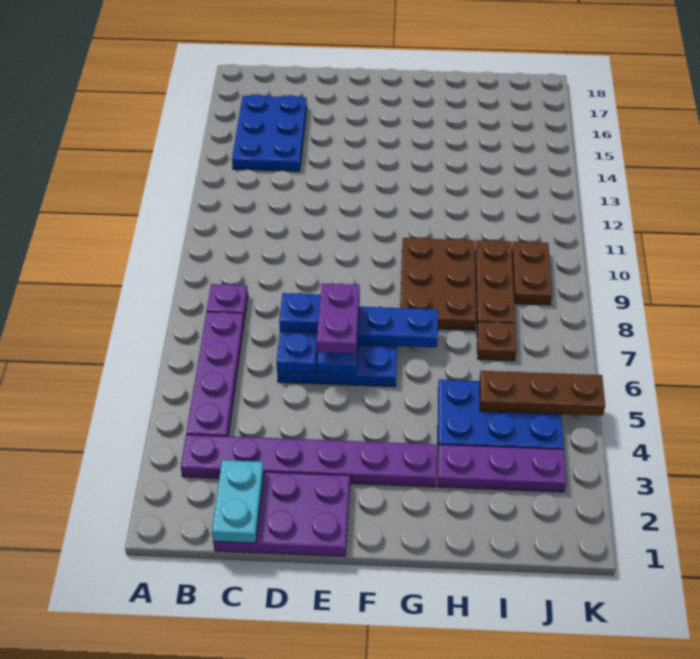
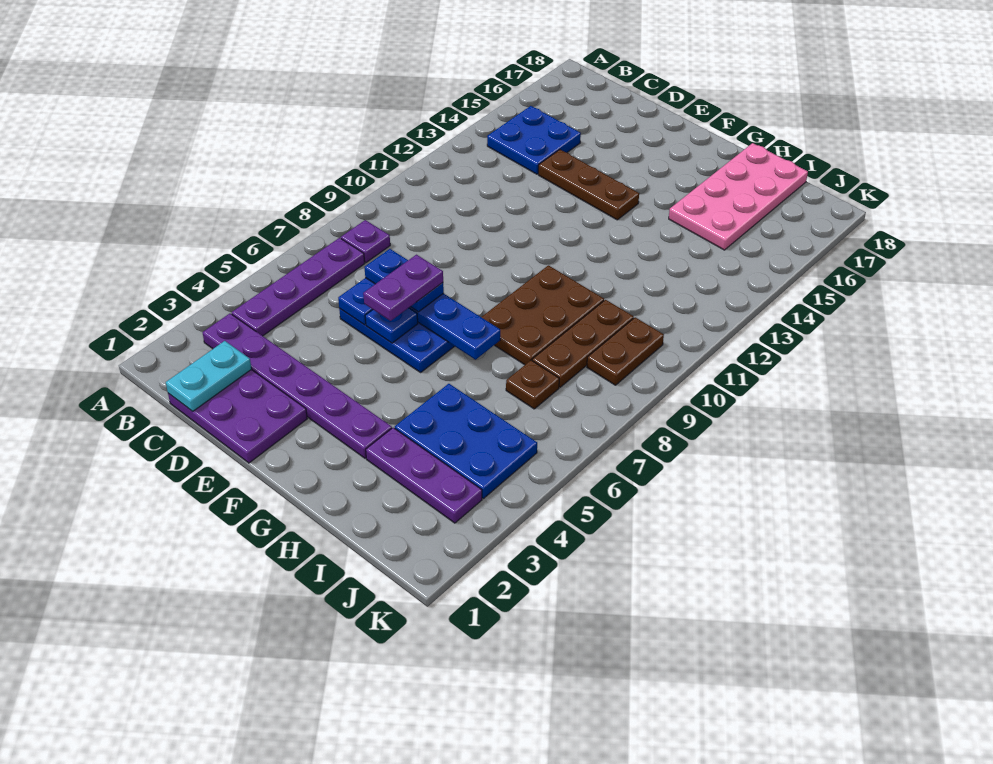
blue plate B14:C16 level 1 -> blue plate B14:C15 level 1
none -> pink plate H15:I18 level 1
brown plate I5:K5 level 2 -> brown plate D14:F14 level 1

